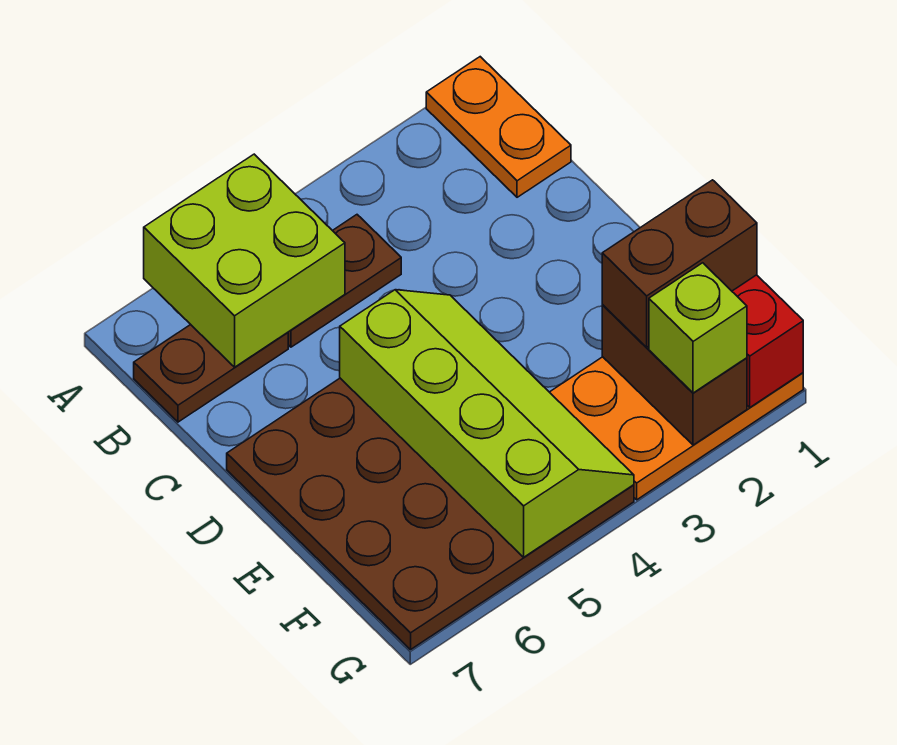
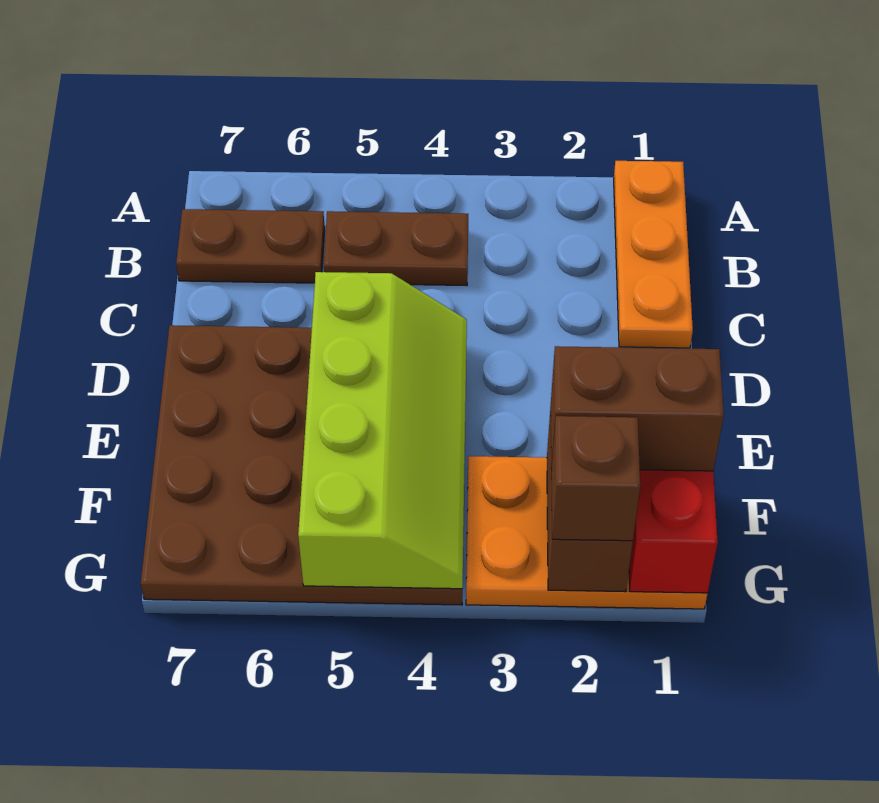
orange plate A1:B1 level 1 -> orange plate A1:C1 level 1
lime brick A5:B6 level 2 -> none
lime brick G2 level 3 -> brown brick G2 level 3

